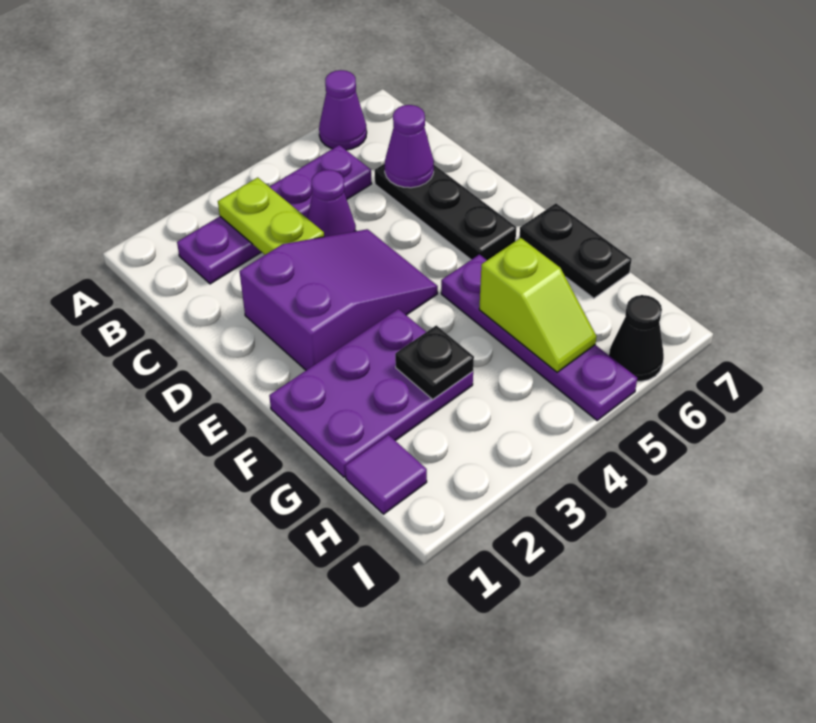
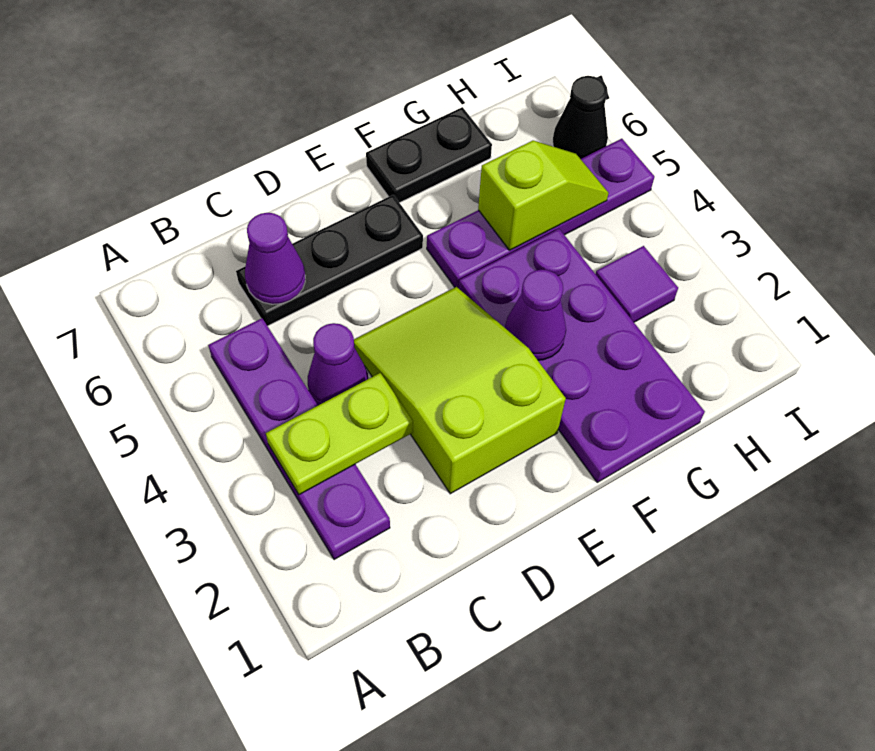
purple cone A6 level 1 -> purple cone F3 level 2
purple slope D2:E4 level 1 top 2 -> lime slope D2:E4 level 1 top 2
purple plate F1:G3 level 1 -> purple plate F1:G4 level 1
black plate G3 level 2 -> none
purple tile H1 level 1 -> purple tile H3 level 1

